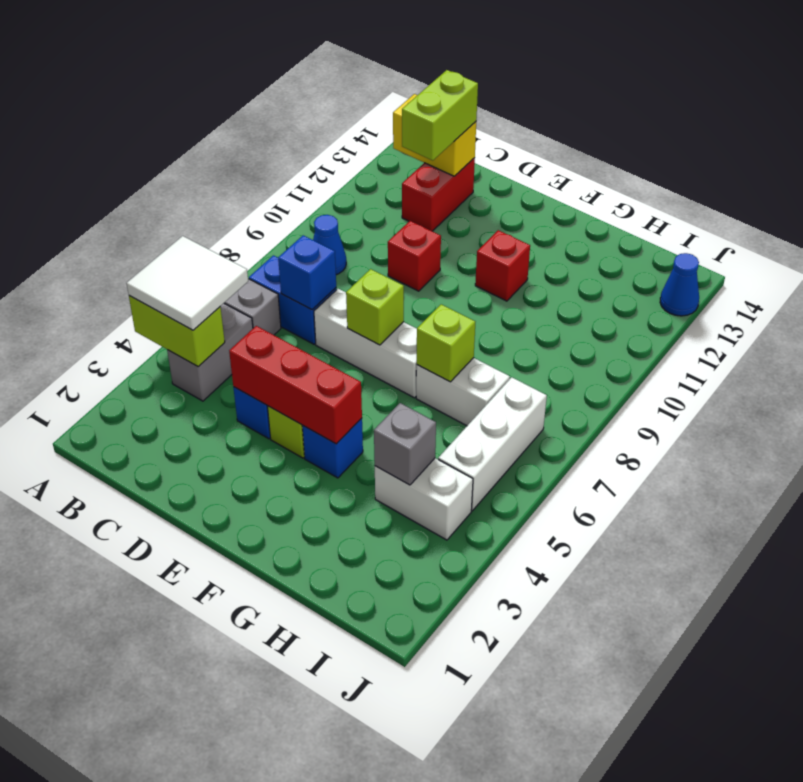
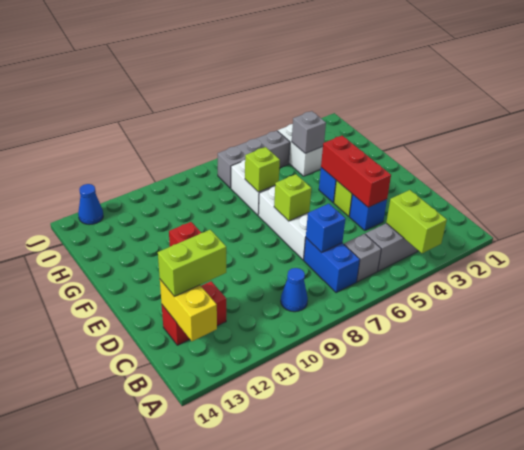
white tile A4:B5 level 3 -> none
red brick D10 level 1 -> none
white brick I5:I7 level 1 -> grey brick I5:I7 level 1

